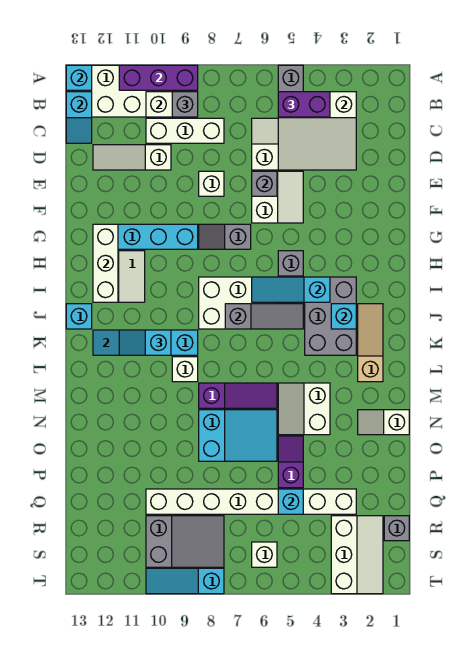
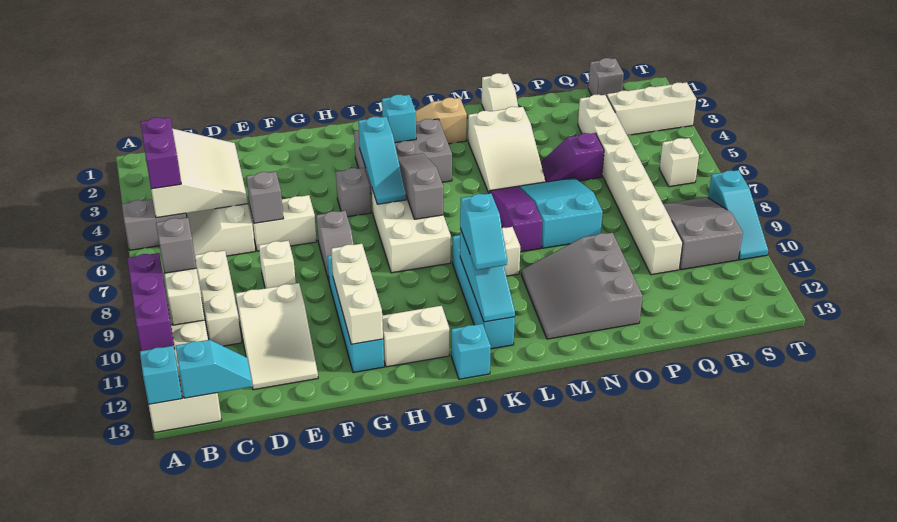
white slope D10:D12 level 1 top 10 -> white slope D10:E12 level 1 top 10
white brick G12:I12 level 2 -> white brick G10:G12 level 2
white slope M4:N5 level 1 top 4 -> white slope M3:N5 level 1 top 3
none -> grey slope M10:O12 level 1 top O
cyan brick Q5 level 2 -> none

